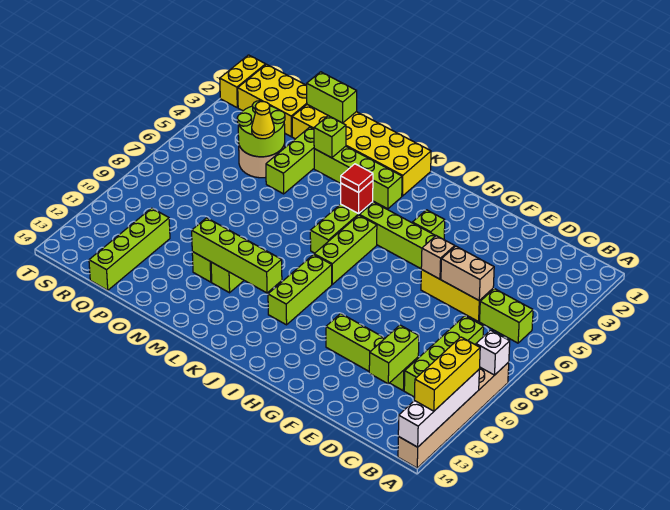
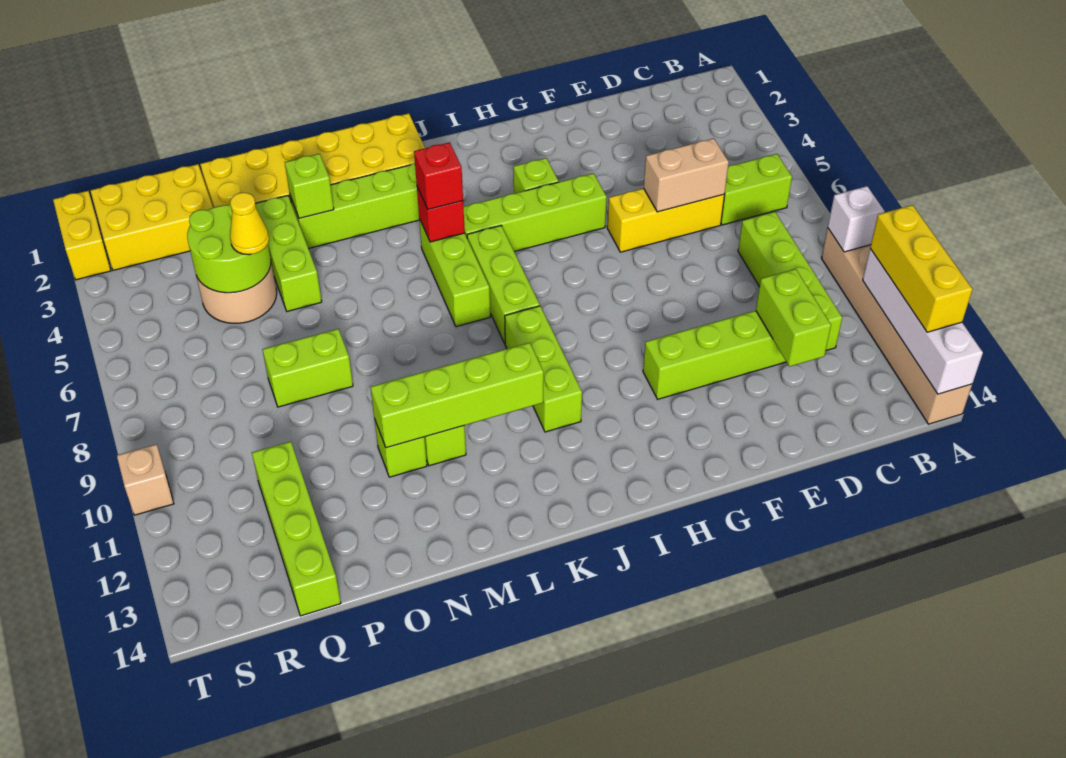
tan brick F6 level 2 -> tan brick T10 level 1
red tile K5 level 3 -> red brick K5 level 3
lime brick O1:P1 level 2 -> lime brick O8:P8 level 1

